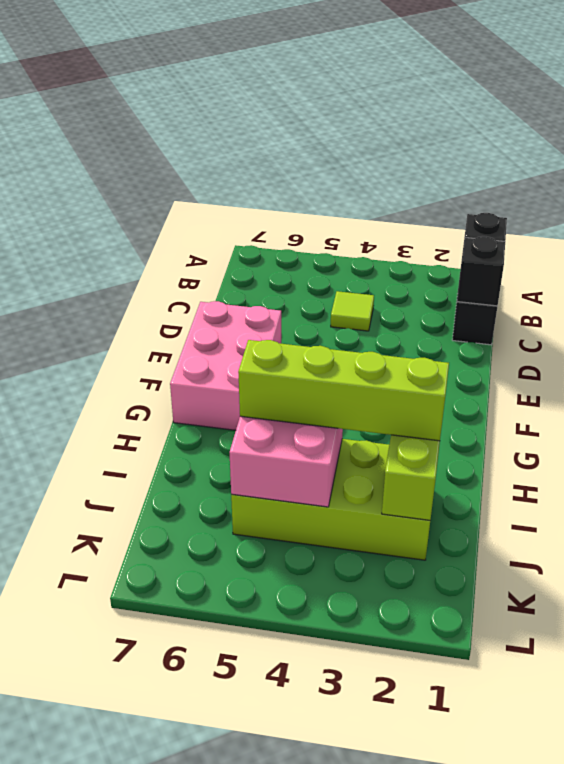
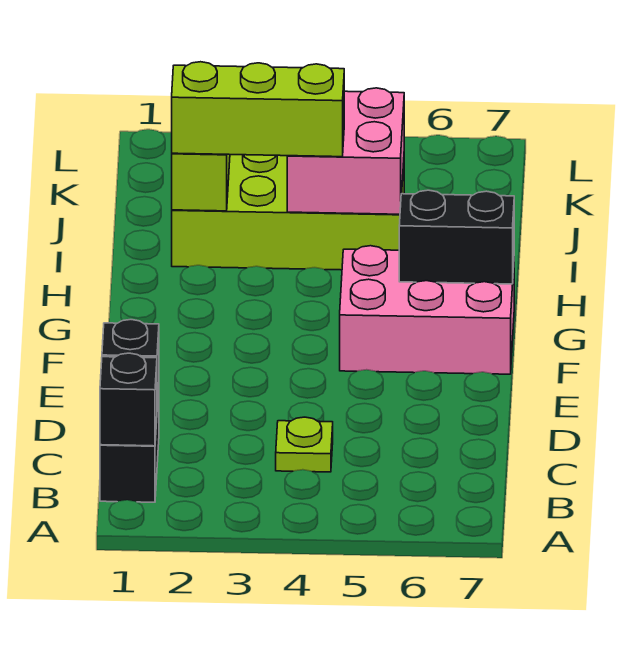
lime tile C4 level 1 -> lime plate C4 level 1
pink brick E6:G7 level 1 -> pink brick F5:G7 level 1
none -> black brick G6:G7 level 2
lime brick I2:I5 level 3 -> lime brick I2:I4 level 3

